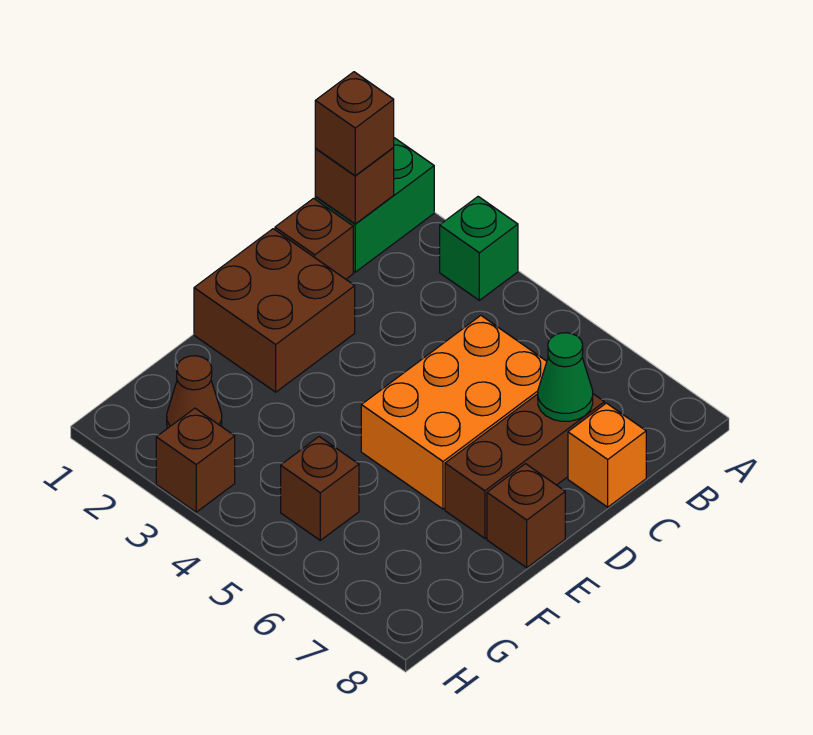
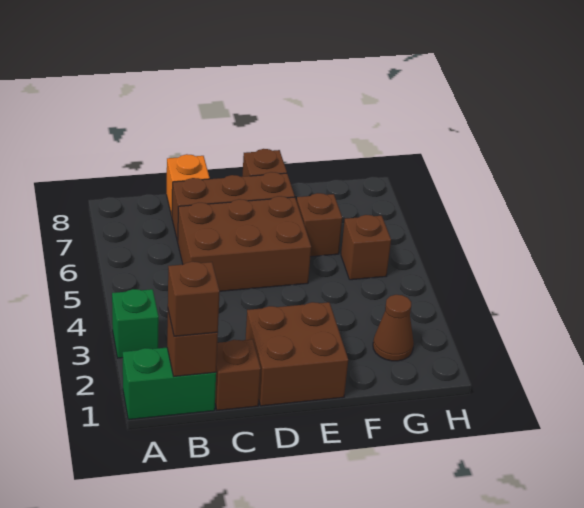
orange brick C5:E6 level 1 -> brown brick C5:E6 level 1
green cone C7 level 2 -> none
brown brick H3 level 1 -> brown brick F6 level 1

